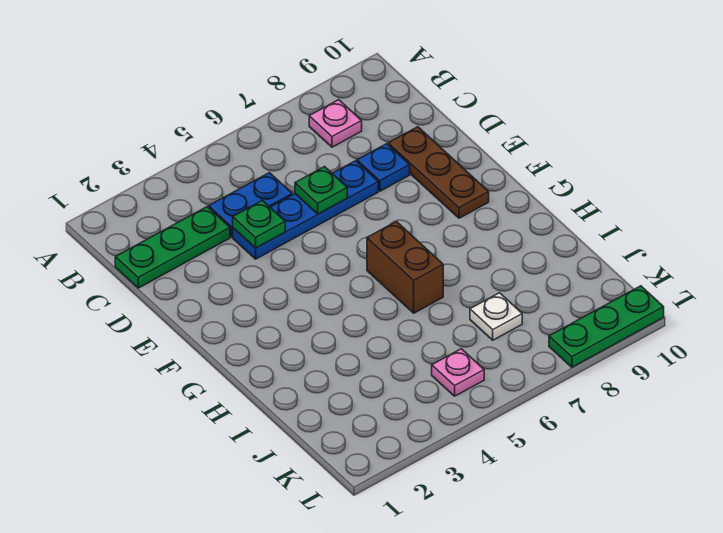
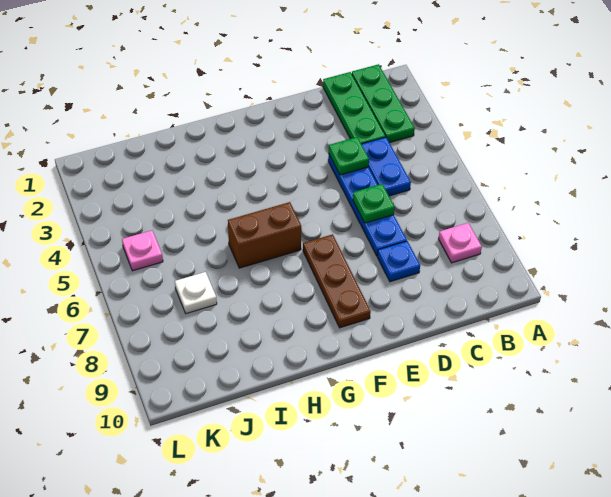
brown plate D9:F9 level 1 -> brown plate F7:F9 level 1
green plate L8:L10 level 1 -> green plate B1:B3 level 1

